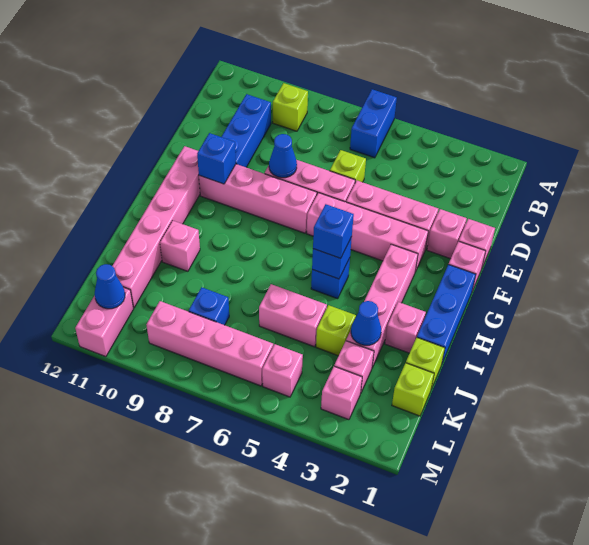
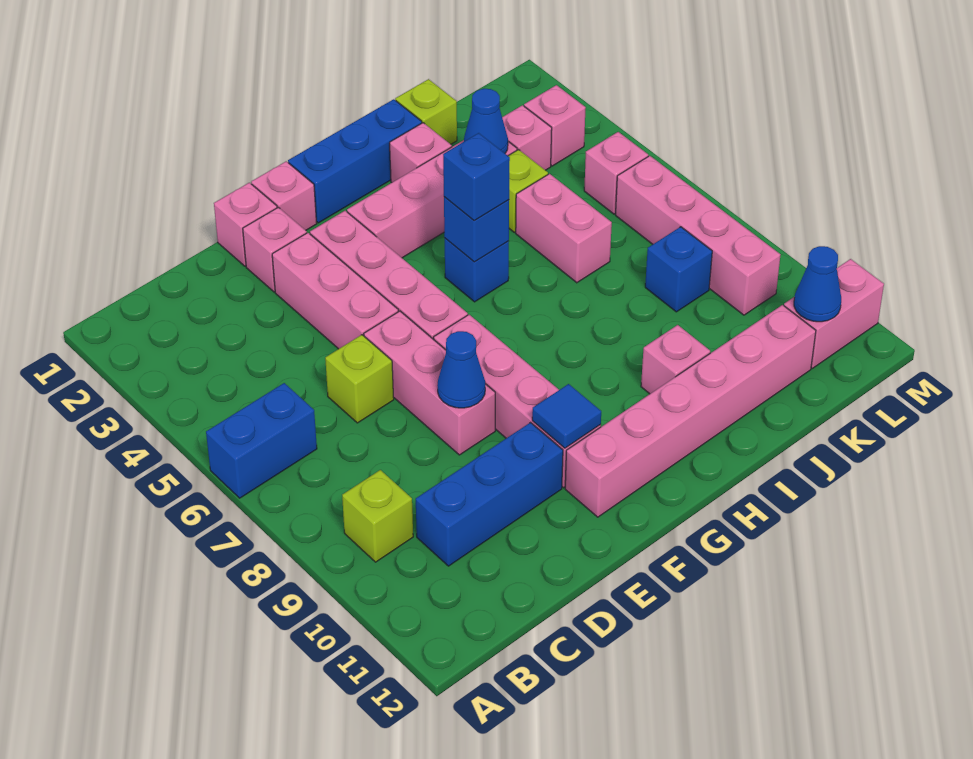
blue brick F10 level 2 -> blue tile F10 level 2
lime brick K1 level 1 -> none

